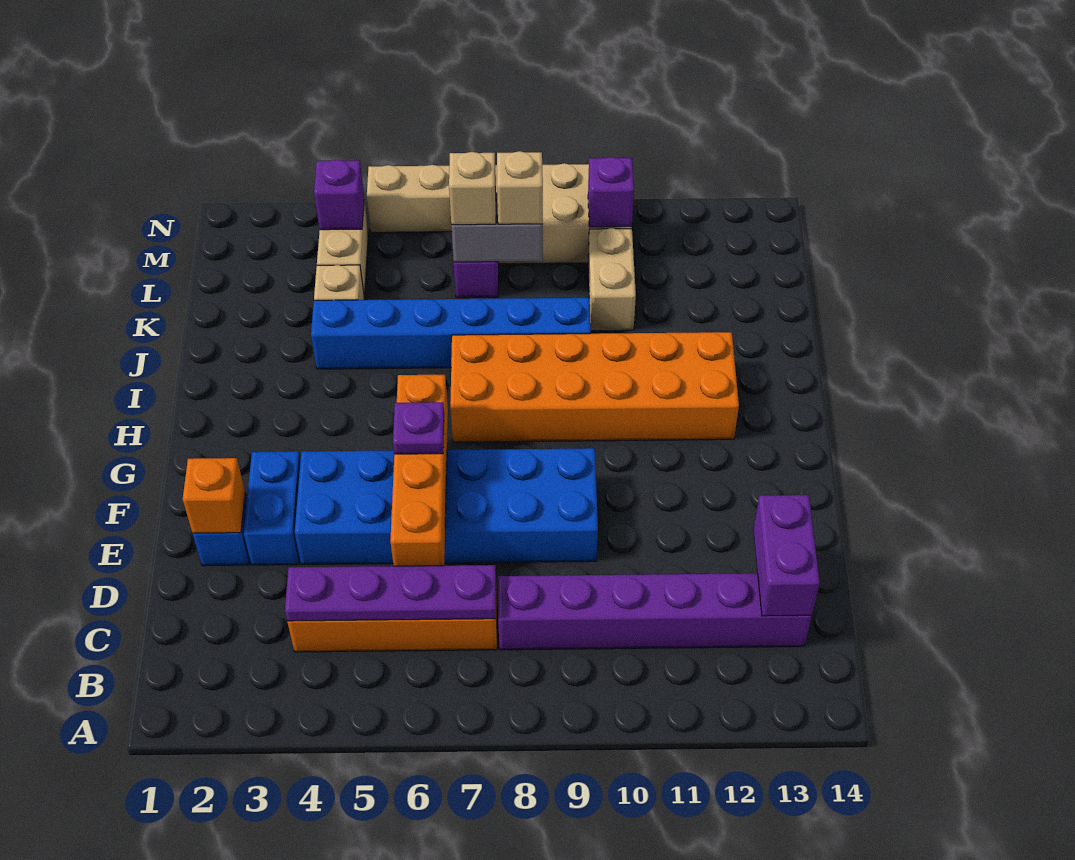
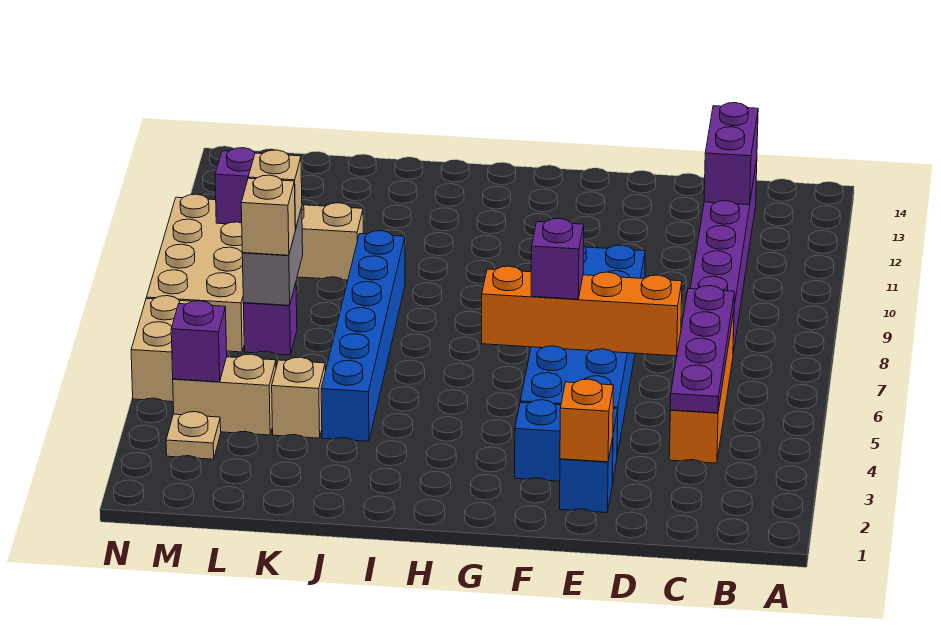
purple brick C13:D13 level 2 -> purple brick C12:C13 level 2
purple plate F6 level 3 -> purple brick F6 level 3
orange brick H7:I12 level 1 -> none
none -> tan plate M3 level 1

